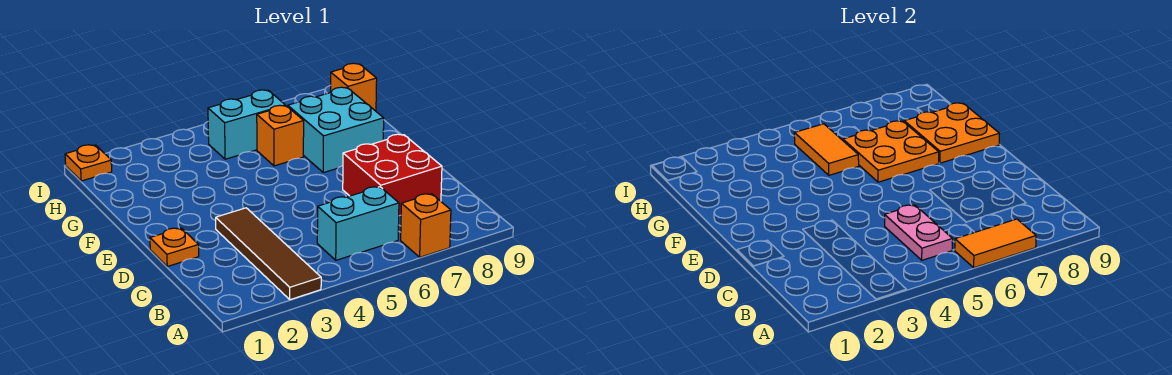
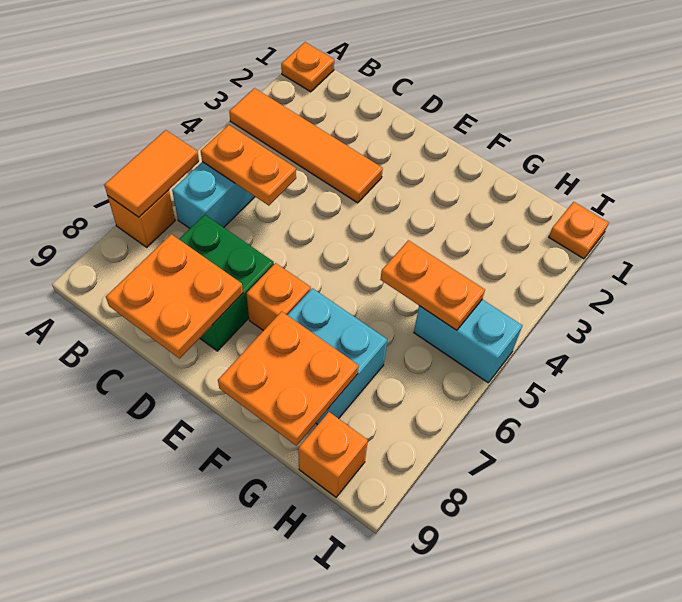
brown tile A3:D3 level 1 -> orange tile A3:D3 level 1
pink plate B5:C5 level 2 -> orange plate B5:C5 level 2
red brick C7:D8 level 1 -> green brick C7:D8 level 1
orange plate D1 level 1 -> orange plate A1 level 1
orange plate F6:G7 level 2 -> orange plate C8:D9 level 2
orange tile G5:H5 level 2 -> orange plate G5:H5 level 2
orange brick G6 level 1 -> orange brick E7 level 1
cyan brick H5:H6 level 1 -> cyan brick H5:I5 level 1

